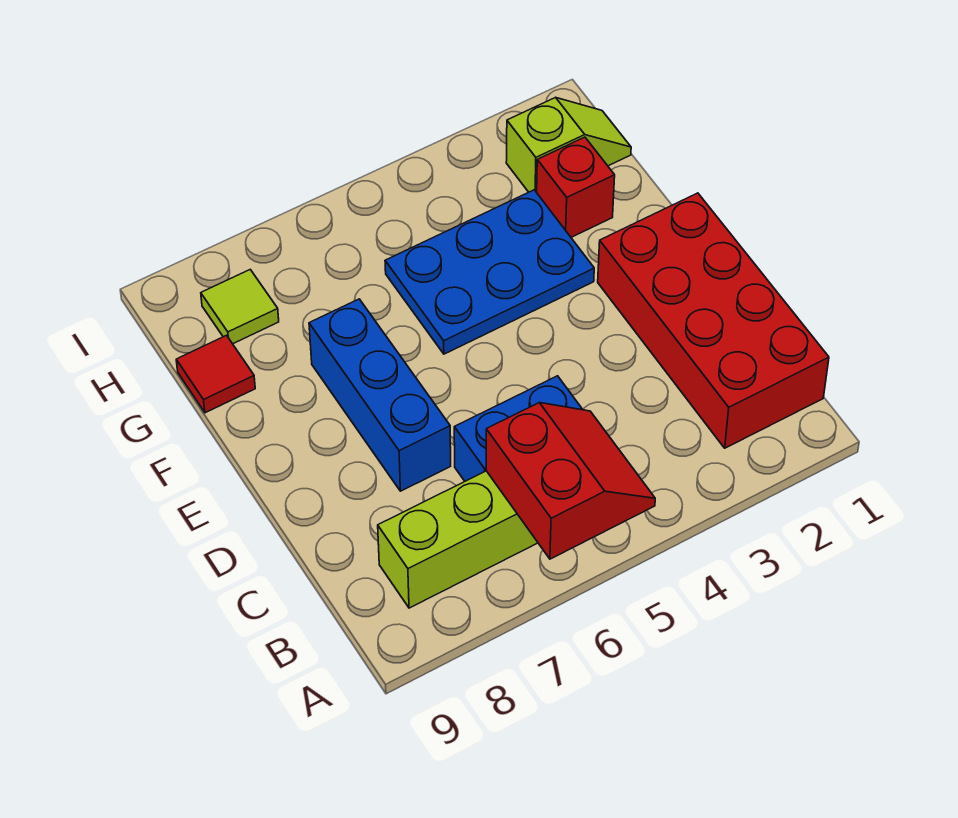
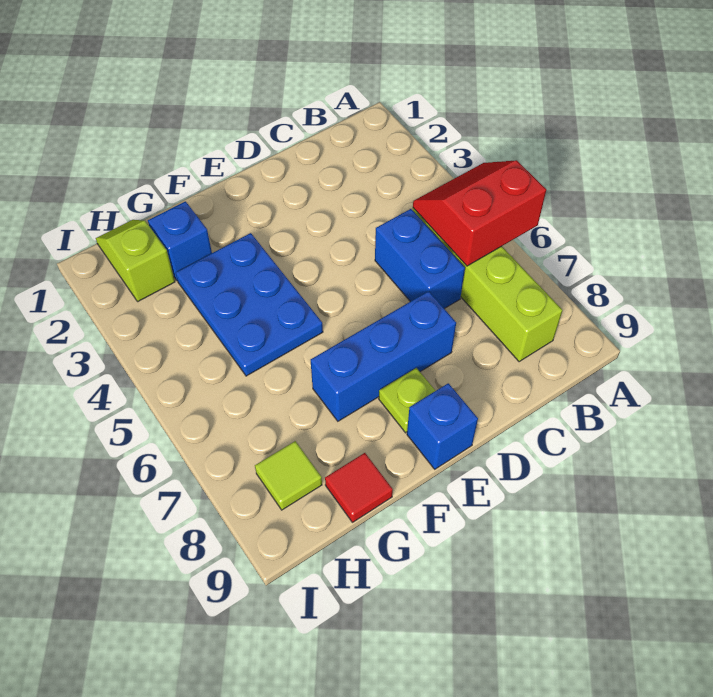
red brick B1:E2 level 1 -> none
none -> lime plate E8 level 1
none -> blue brick E9 level 1
red brick G2 level 1 -> blue brick G2 level 1

